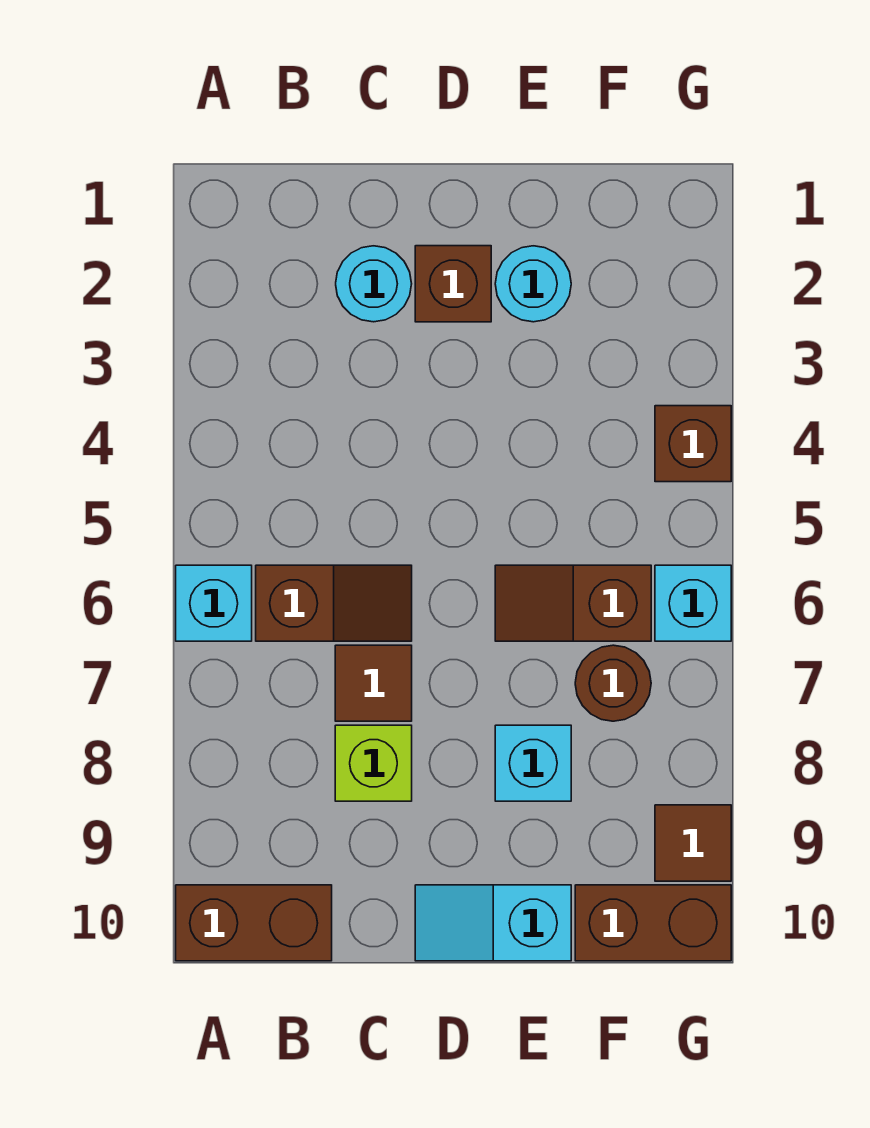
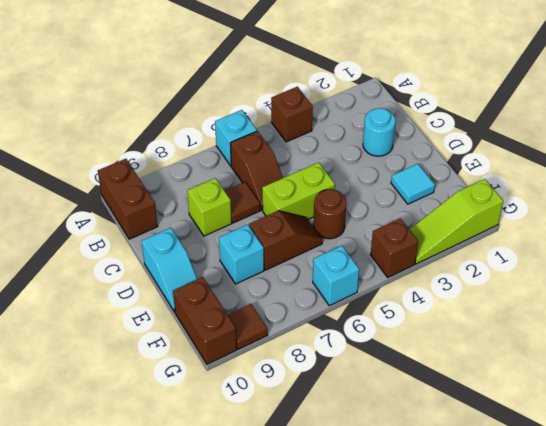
brown brick D2 level 1 -> brown brick A4 level 1
none -> lime brick D5:D6 level 1
cyan slope D10:E10 level 1 top E -> cyan slope D10:E10 level 1 top D
cyan round brick E2 level 1 -> cyan tile E2 level 1
brown slope E6:F6 level 1 top F -> brown slope E6:E7 level 1 top 7
brown round brick F7 level 1 -> brown round brick E5 level 1
none -> lime slope G1:G3 level 1 top 1

